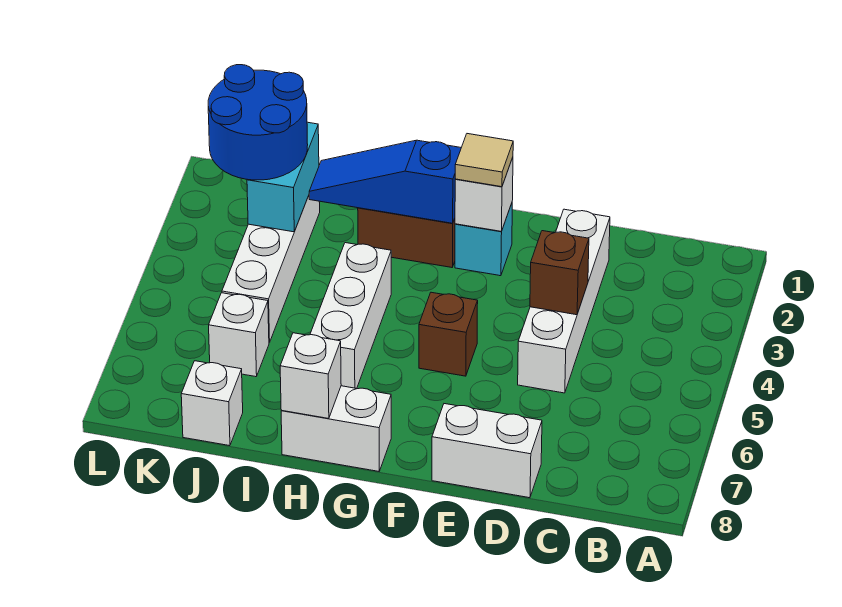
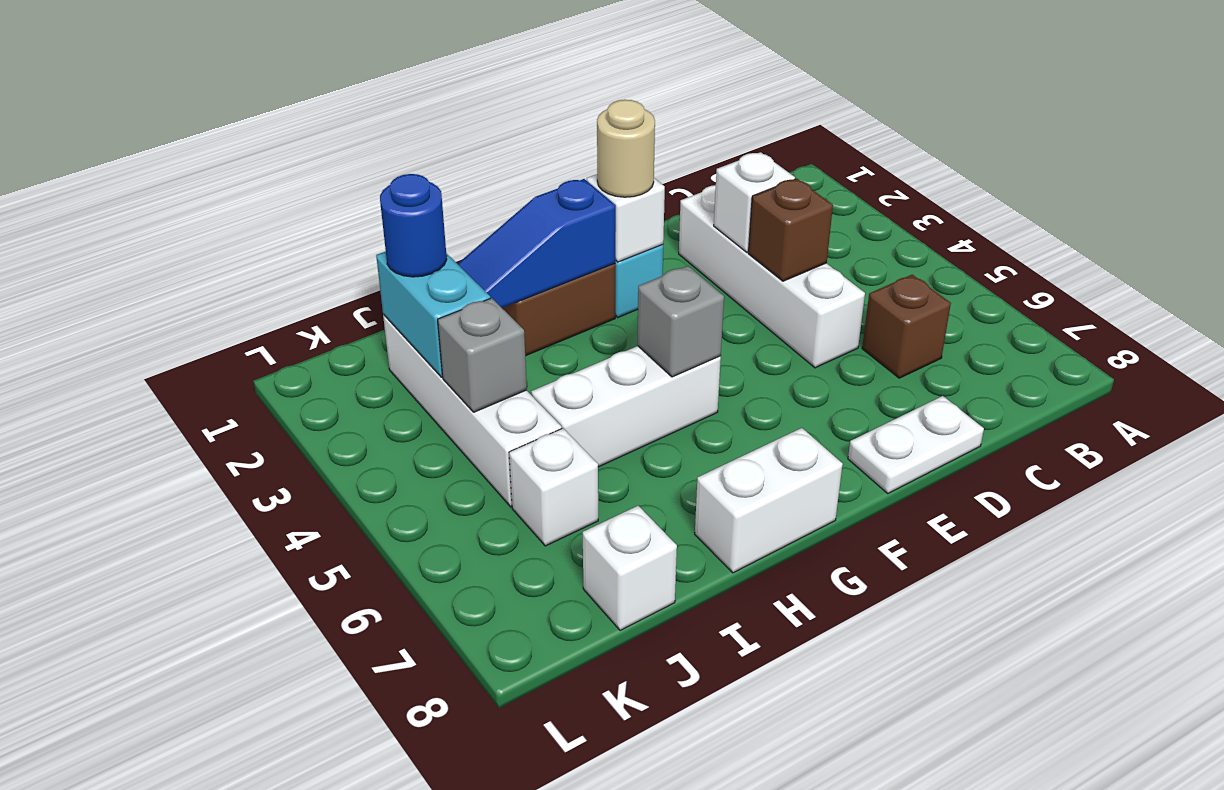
white brick D8:E8 level 1 -> white plate D8:E8 level 1
tan tile F2 level 3 -> tan round brick F2 level 3
brown brick F5 level 1 -> brown brick C6 level 1
none -> grey brick G5 level 2
white brick H4:H6 level 1 -> white brick G5:I5 level 1
white brick H8 level 2 -> white brick D3 level 2
blue round brick J2:K3 level 3 -> blue round brick J2 level 3
none -> grey brick J4 level 2

